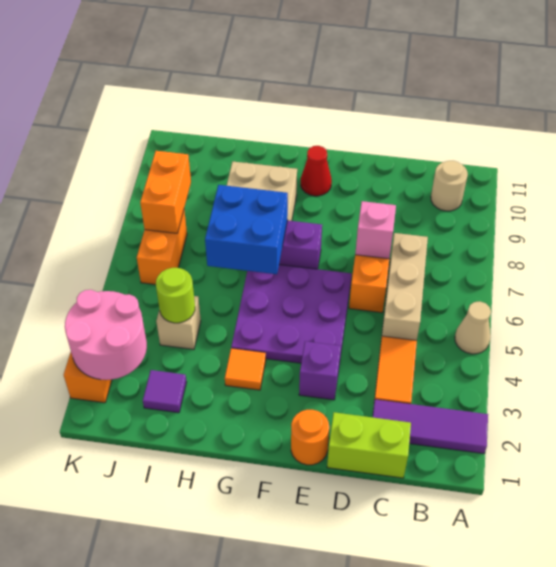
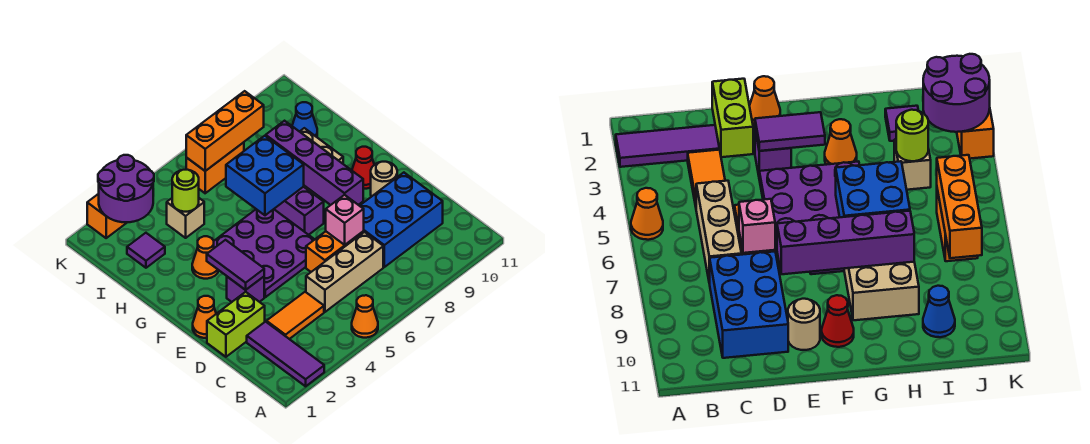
tan cone A5 level 1 -> orange cone A5 level 1
tan round brick B10 level 1 -> tan round brick E10 level 1
lime brick C1:D1 level 1 -> lime brick D1:D2 level 1
none -> blue brick C8:D10 level 1
orange round brick E1 level 1 -> orange cone E1 level 1
none -> purple tile E3:F3 level 2
none -> purple brick E8:H8 level 2
orange tile G3 level 1 -> orange cone G3 level 1
none -> blue cone I10 level 1
pink round brick J2:K3 level 2 -> purple round brick J2:K3 level 2
orange brick J7:J8 level 2 -> orange brick J6:J8 level 2

